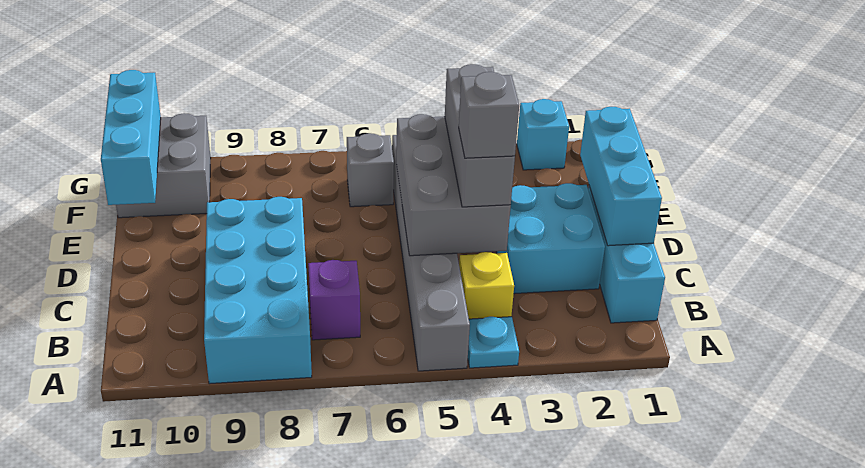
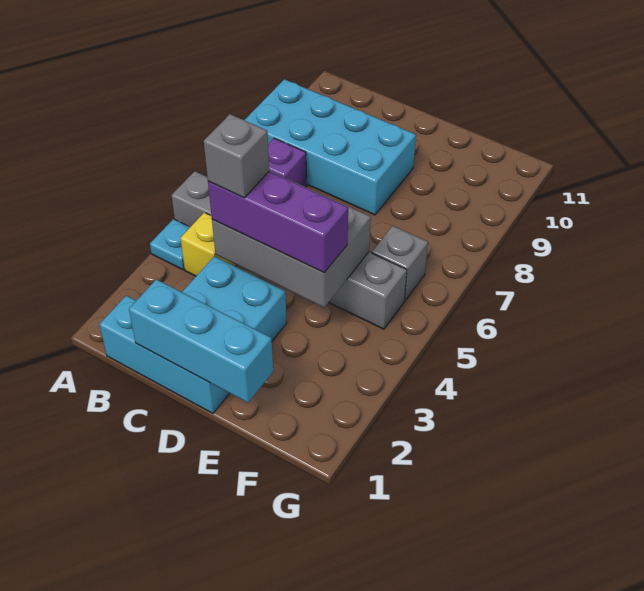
grey brick C4:E4 level 3 -> purple brick C4:E4 level 3
cyan brick E11:G11 level 2 -> none
grey brick F10:G11 level 1 -> none
cyan brick G2 level 1 -> none

